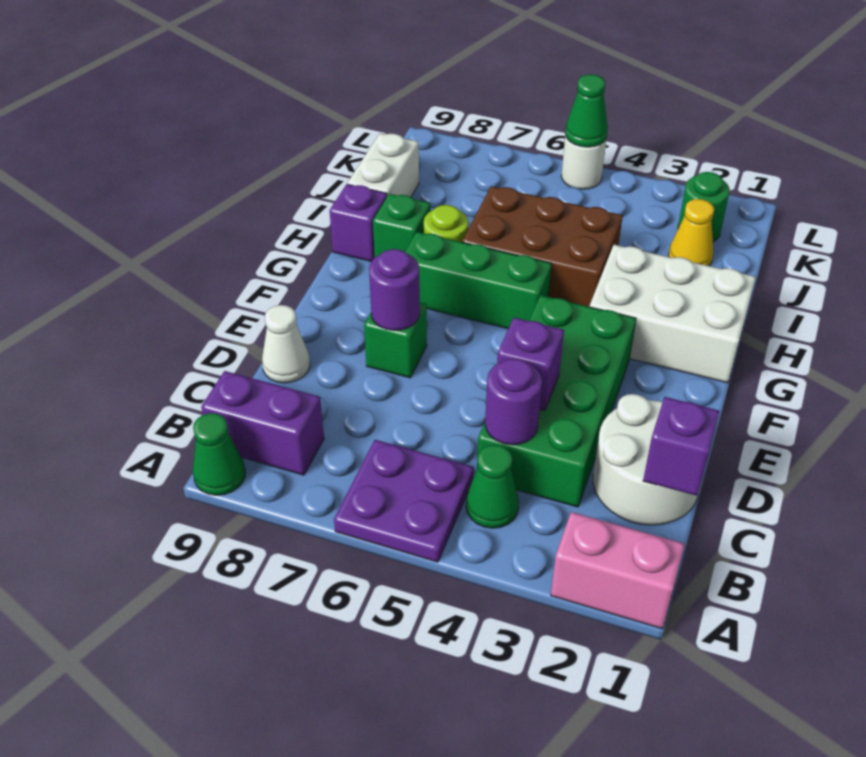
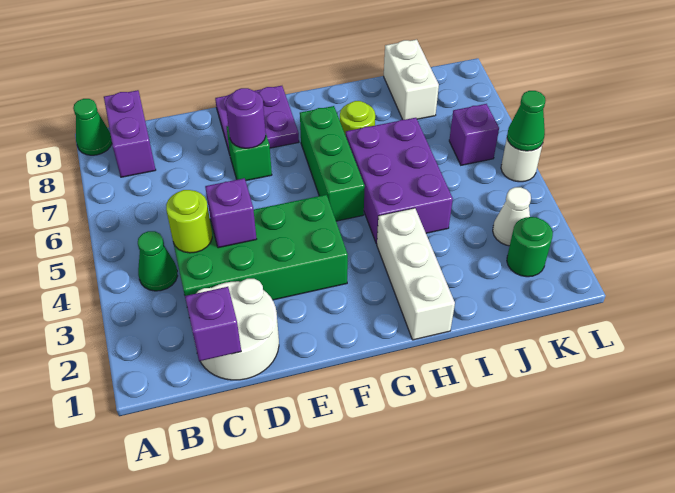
pink brick A1:A2 level 1 -> none
purple plate A5:B6 level 1 -> purple plate E8:F9 level 1
purple round brick C4 level 2 -> lime round brick C4 level 2
white cone D9 level 1 -> white cone K3 level 1
white brick G1:H3 level 1 -> white brick H1:H3 level 1
brown brick H4:I6 level 1 -> purple brick H4:I6 level 1
green brick H8 level 1 -> none
purple brick H9 level 1 -> purple brick K6 level 1
white brick I9:J9 level 1 -> white brick J8:J9 level 1
yellow cone J2 level 1 -> none

